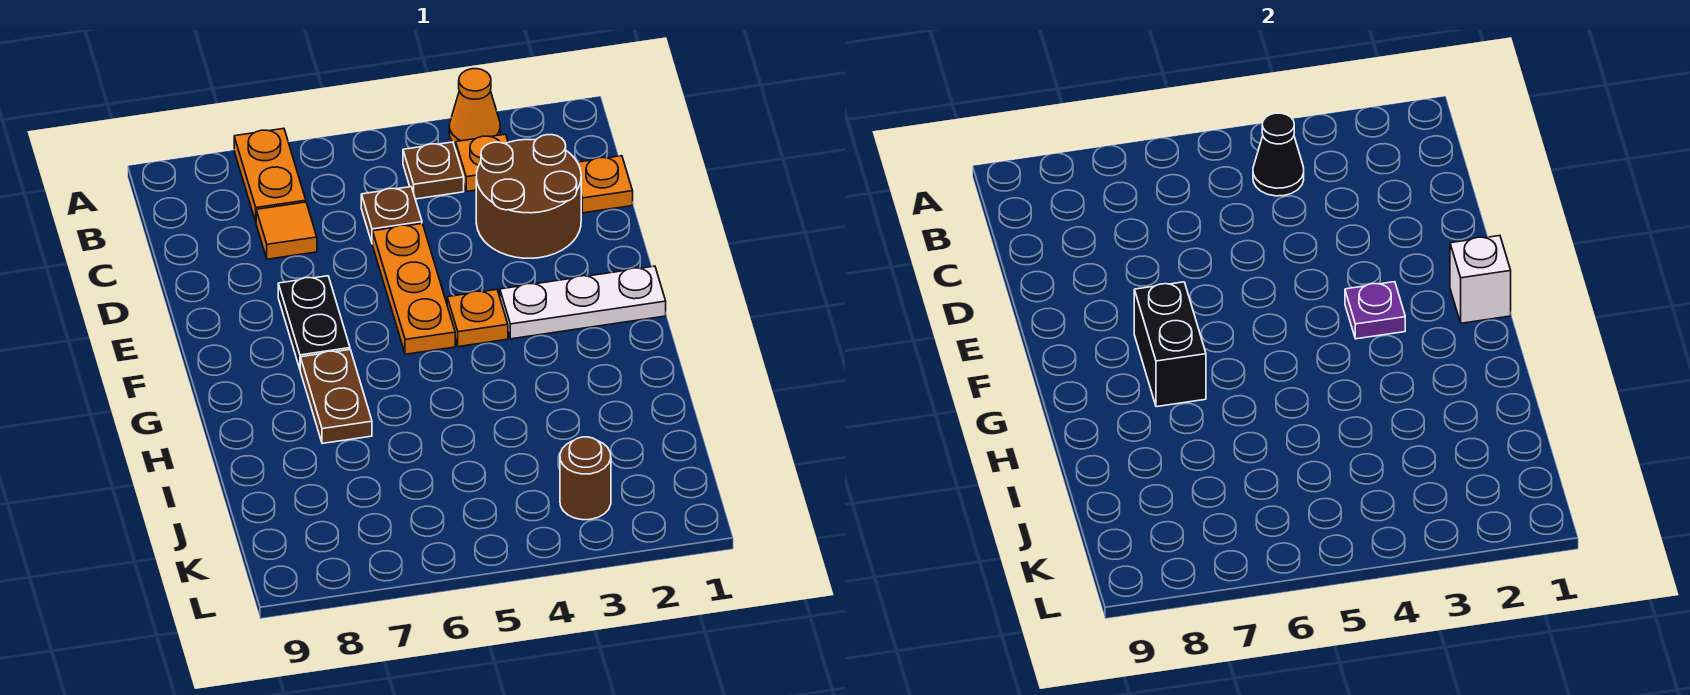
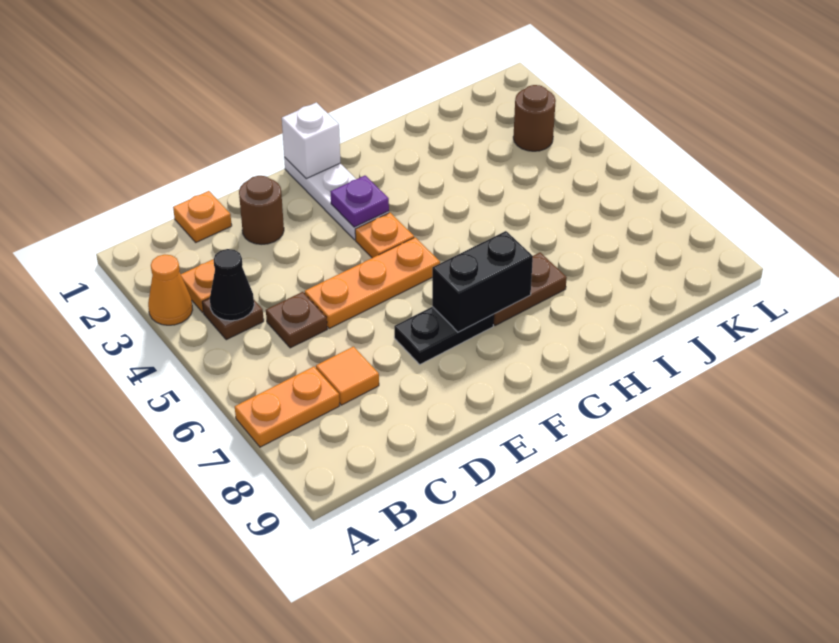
brown round brick C2:D3 level 1 -> brown round brick D2 level 1

